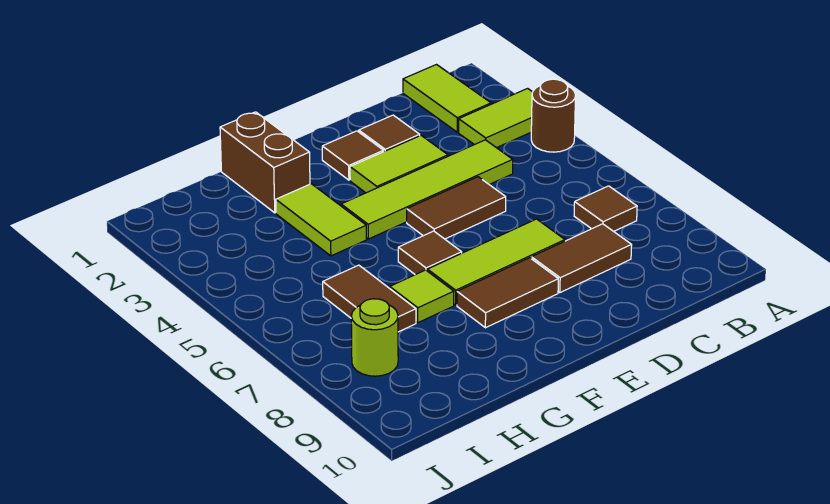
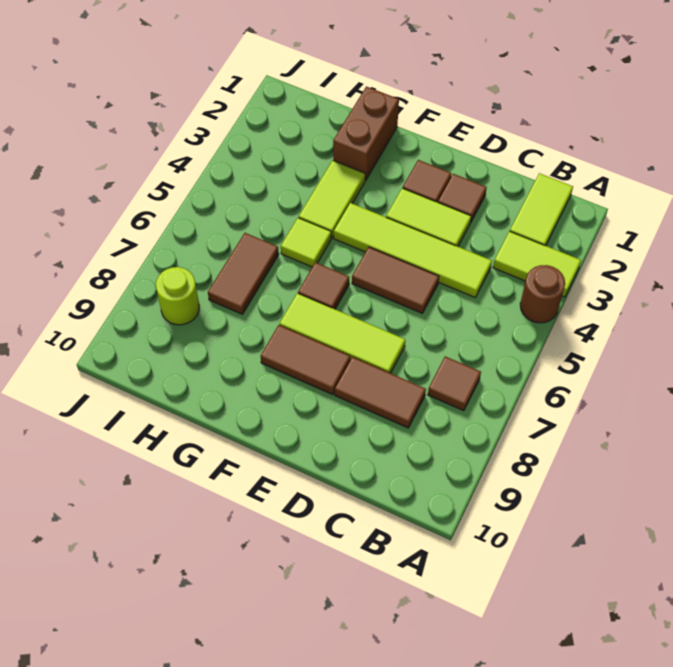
lime tile G7 level 1 -> lime tile G5 level 1

